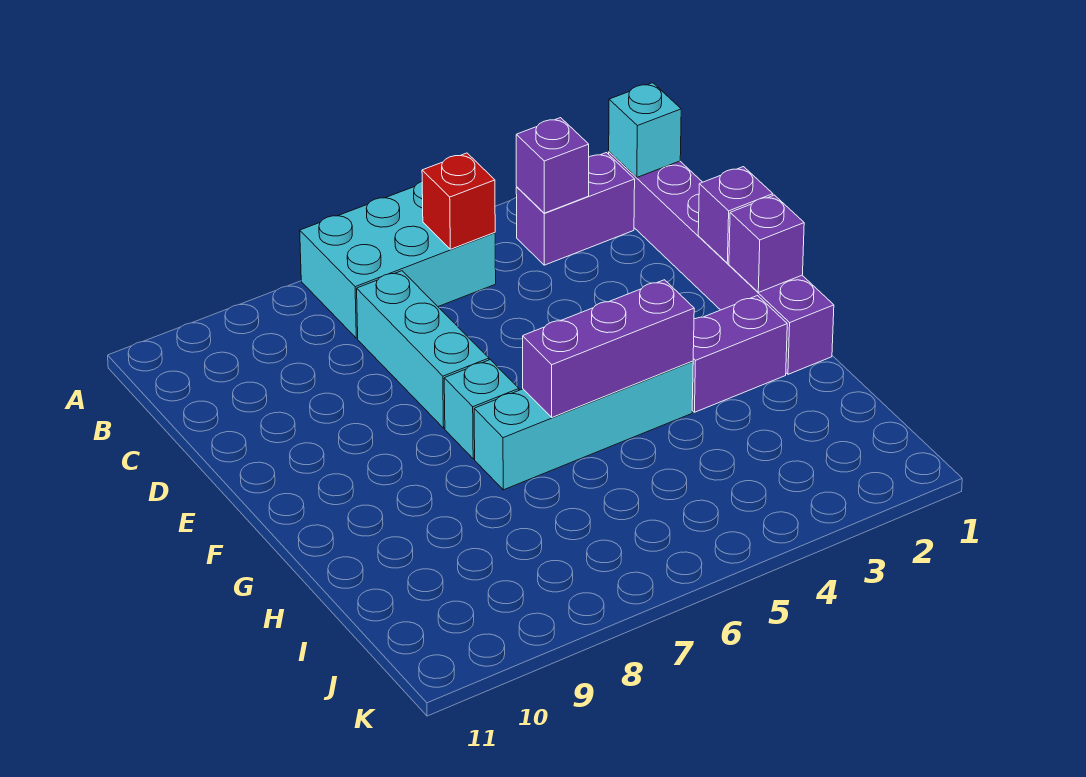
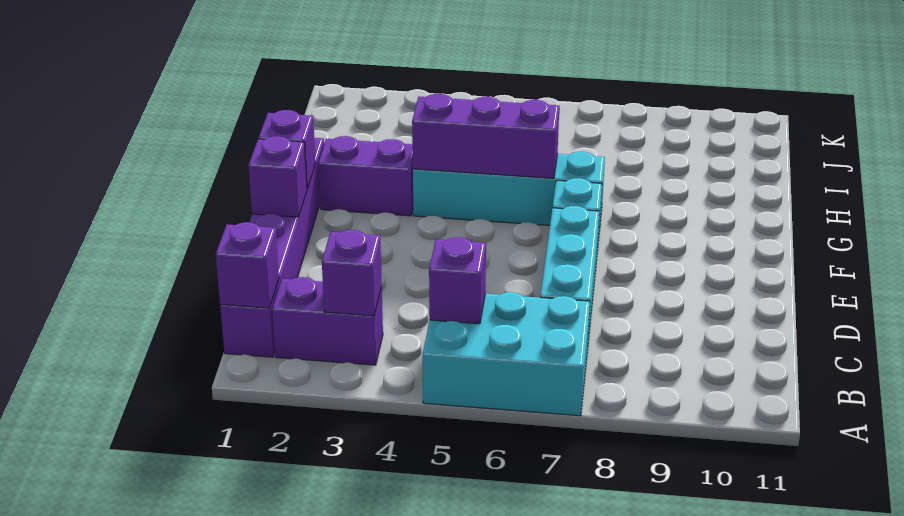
cyan brick B1 level 2 -> purple brick B1 level 2
red brick B5 level 2 -> purple brick B5 level 2

